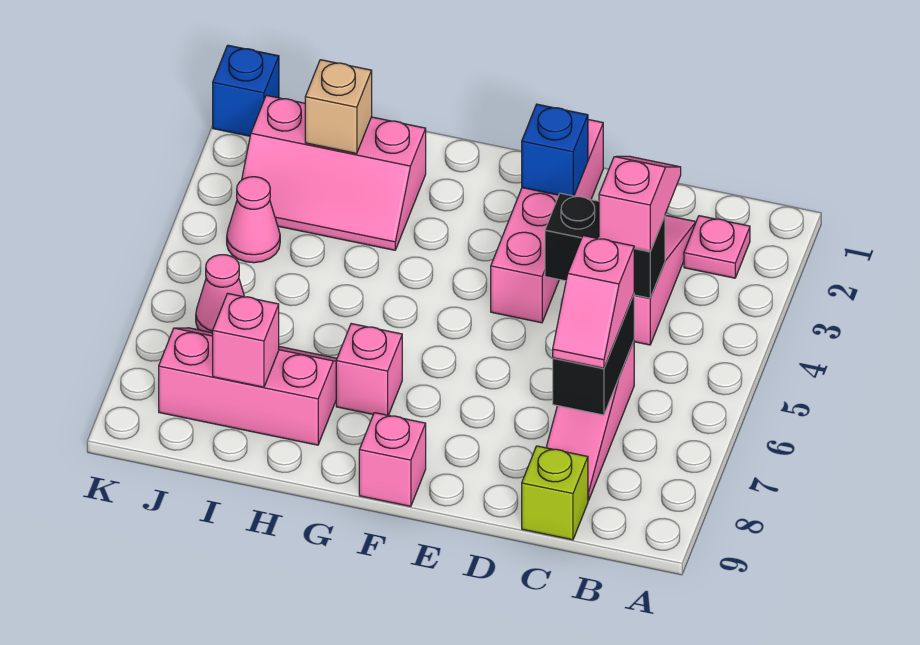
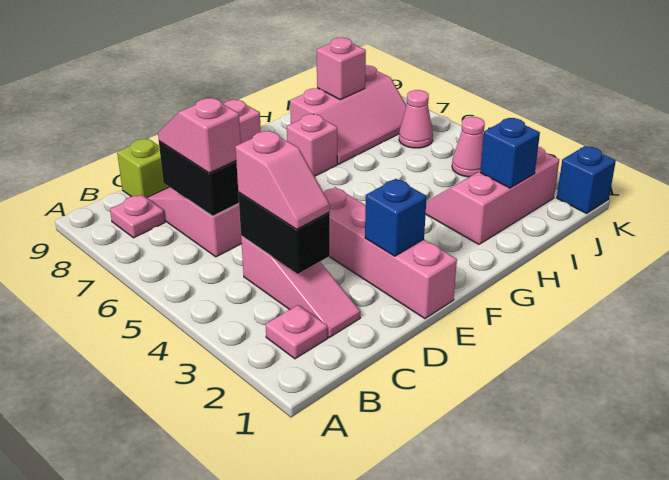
none -> pink plate B8 level 1
black brick C4:D4 level 2 -> black brick C3:C4 level 2
tan brick I2 level 2 -> blue brick I2 level 2

